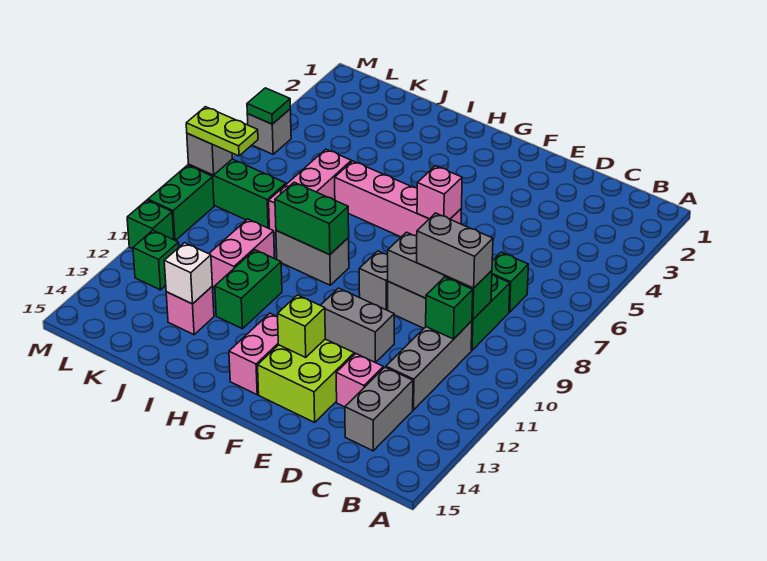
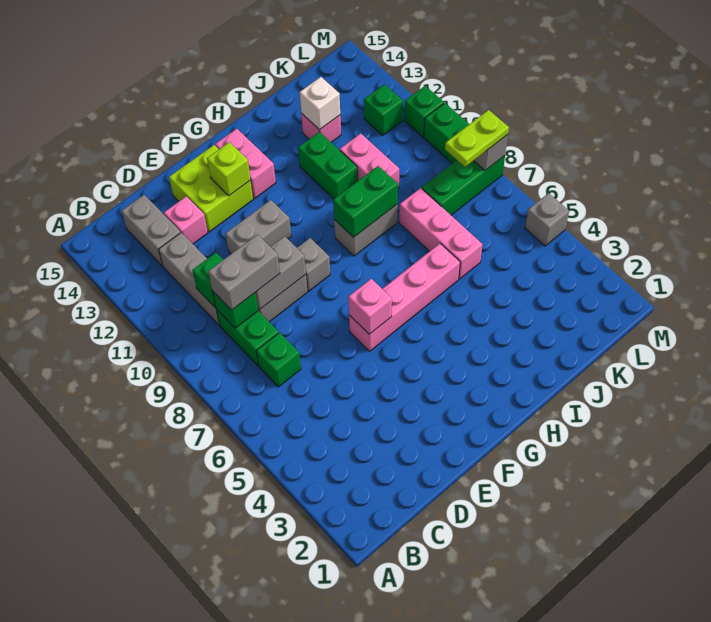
green tile M5 level 2 -> none

